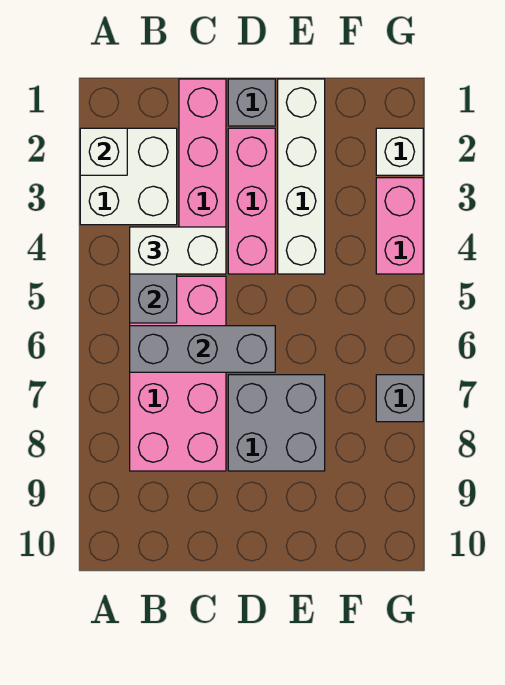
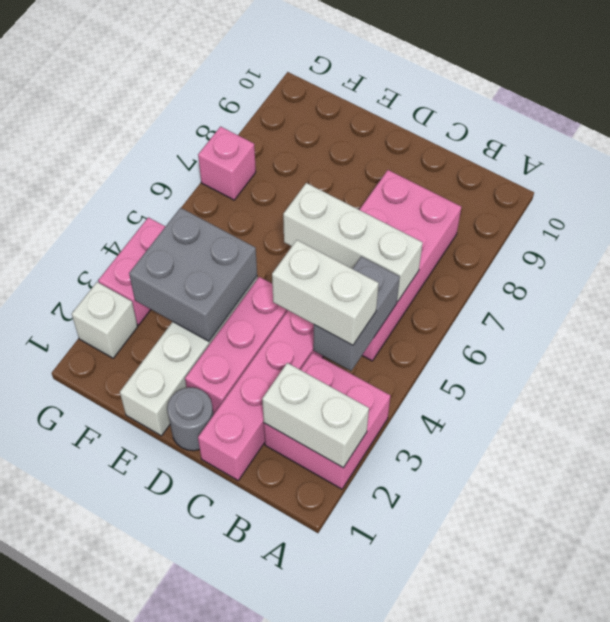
white brick A2:B3 level 1 -> pink brick A2:B3 level 1
white brick A2 level 2 -> white brick A2:B2 level 2
grey brick B6:D6 level 2 -> white brick B6:D6 level 2
grey brick D1 level 1 -> grey round brick D1 level 1
grey brick D7:E8 level 1 -> grey brick E3:F4 level 2
grey brick G7 level 1 -> pink brick G7 level 1

